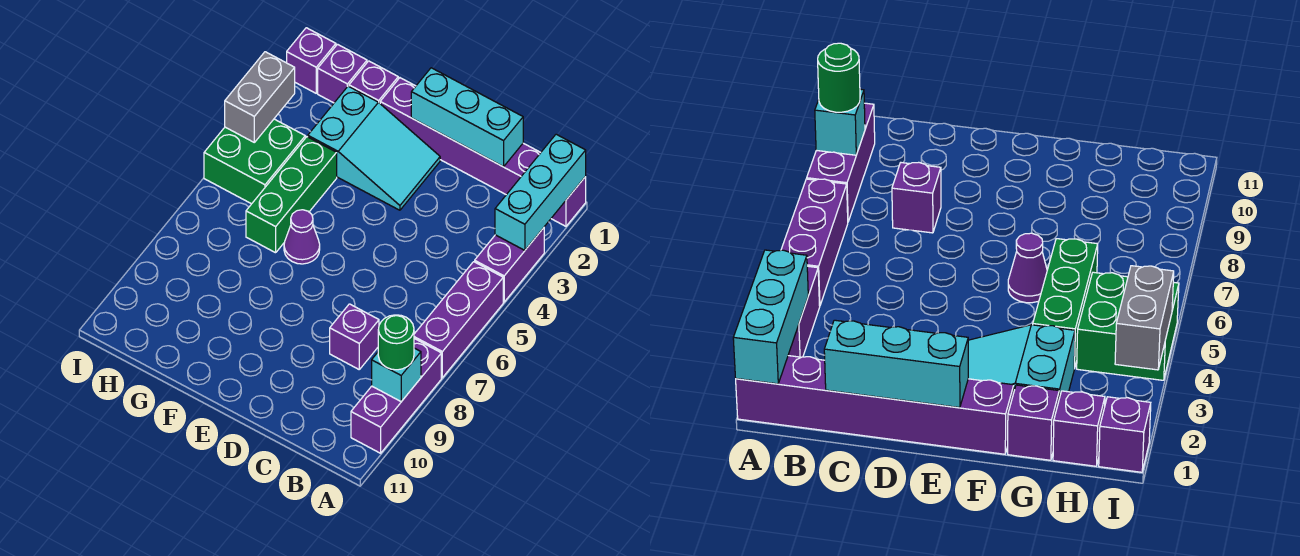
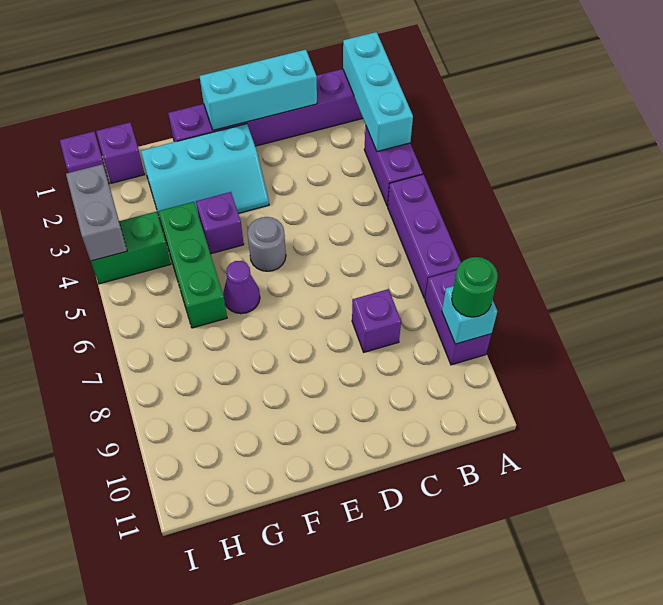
purple brick A8:A10 level 1 -> purple brick A8:A9 level 1
cyan slope E2:G3 level 1 top G -> cyan slope E2:G3 level 1 top 2
none -> grey round brick E5 level 1
purple brick G1 level 1 -> purple brick F4 level 1
green brick H4:I5 level 1 -> green brick H4:I4 level 1

